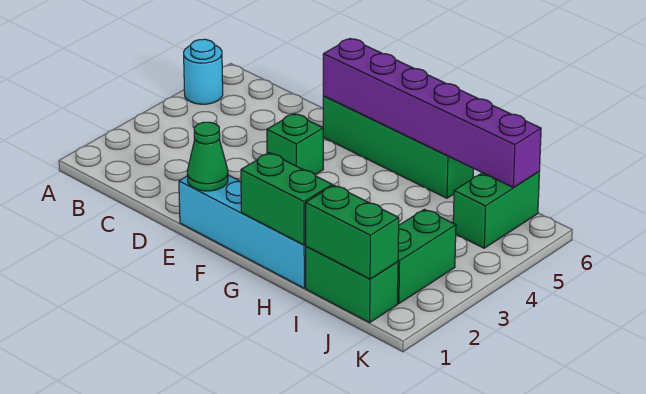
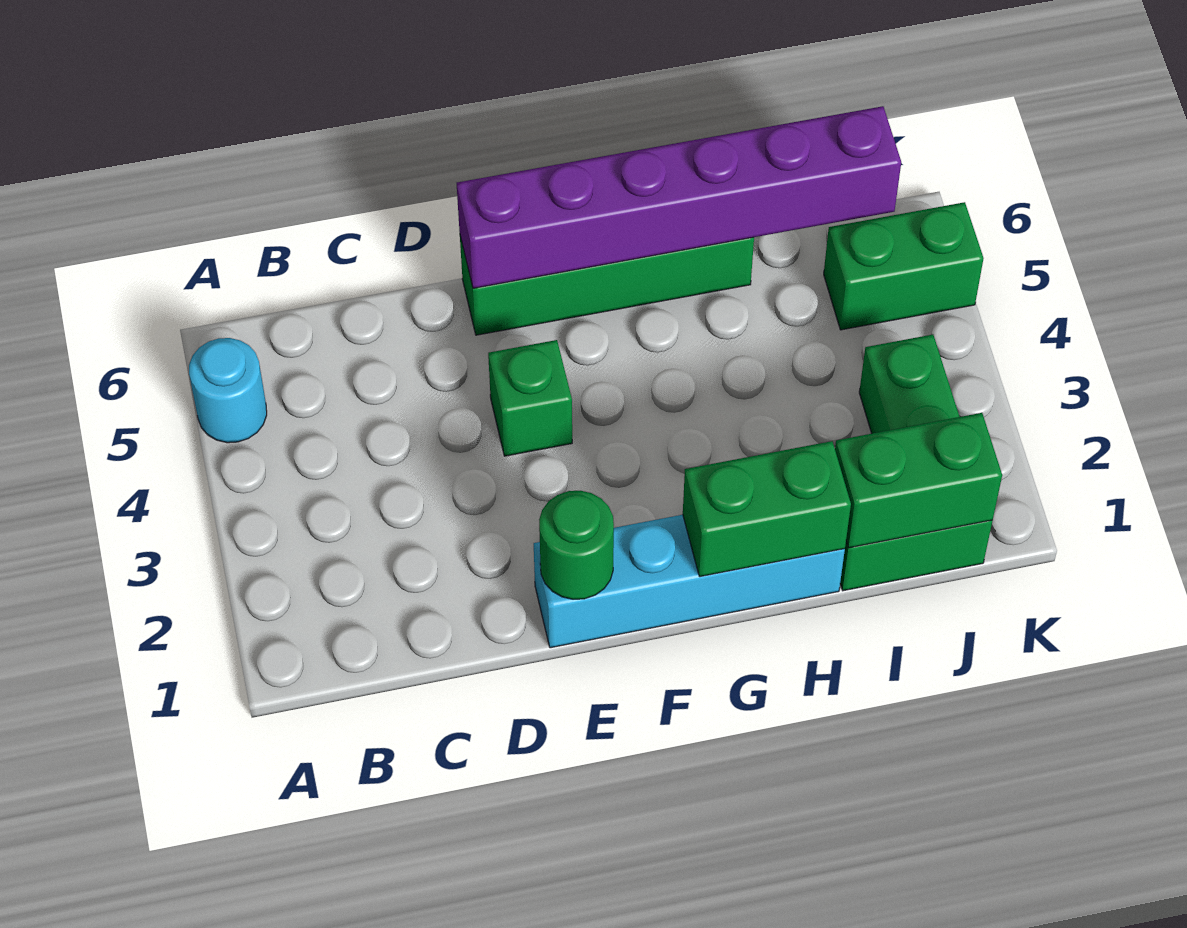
green cone E1 level 2 -> green round brick E1 level 2
green brick J5:J6 level 1 -> green brick J5:K5 level 1

